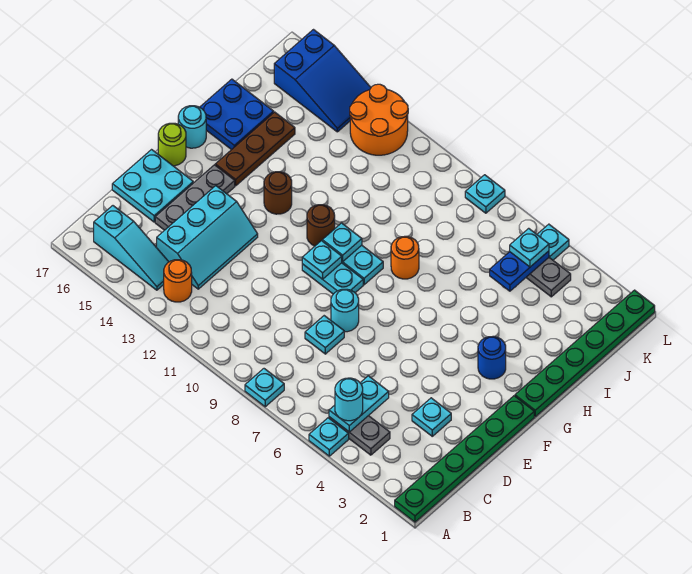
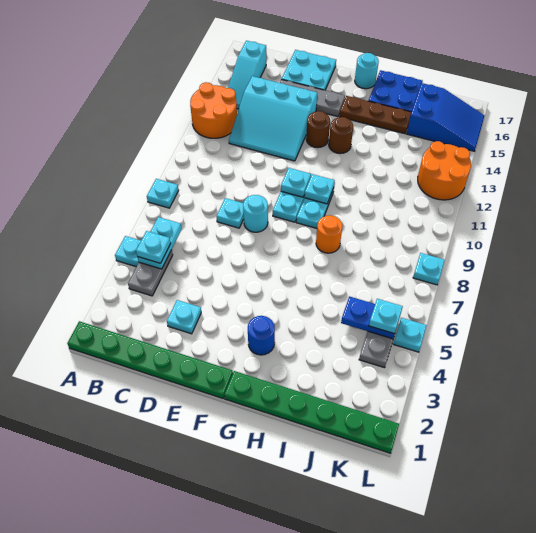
cyan plate B5:C5 level 2 -> cyan plate B5:B6 level 2
cyan round brick B5 level 3 -> cyan plate B5 level 3
orange round brick B13 level 1 -> orange round brick A12:B13 level 1
cyan slope C13:E14 level 1 top 14 -> cyan slope C12:E14 level 1 top 14
lime round brick F17 level 1 -> none
brown round brick G11 level 1 -> brown round brick F13 level 1
blue slope K14:L16 level 1 top 16 -> blue slope J15:L16 level 1 top J

